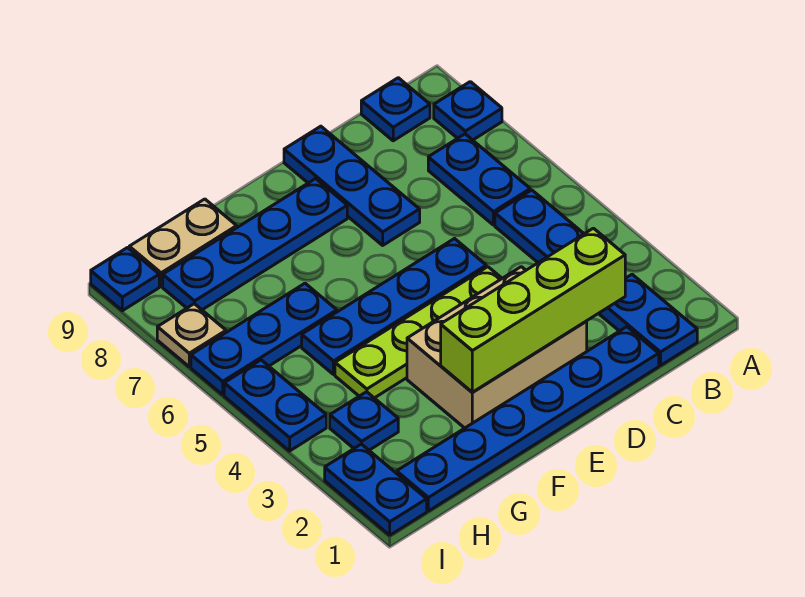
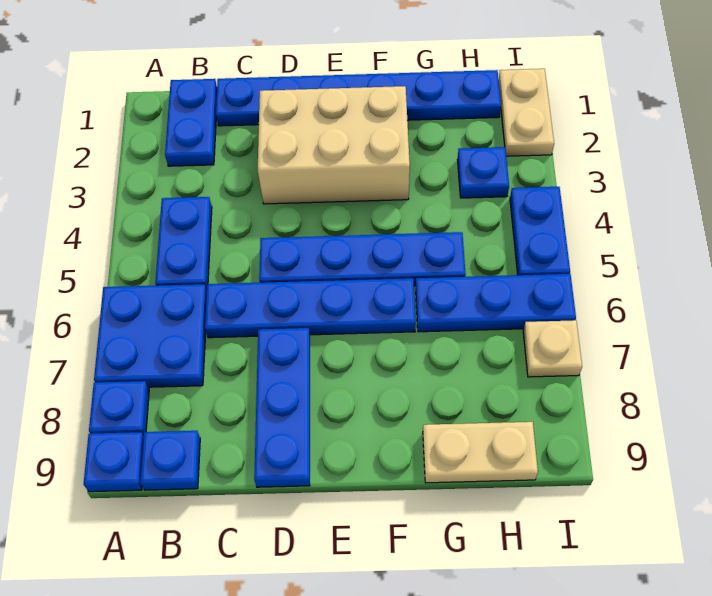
blue plate B6:B7 level 1 -> blue plate A6:B7 level 1
lime brick C2:F2 level 2 -> none
lime plate D4:G4 level 1 -> none
blue plate E8:H8 level 1 -> blue plate C6:F6 level 1
blue plate I1:I2 level 1 -> tan plate I1:I2 level 1
blue plate I9 level 1 -> blue plate A9 level 1

